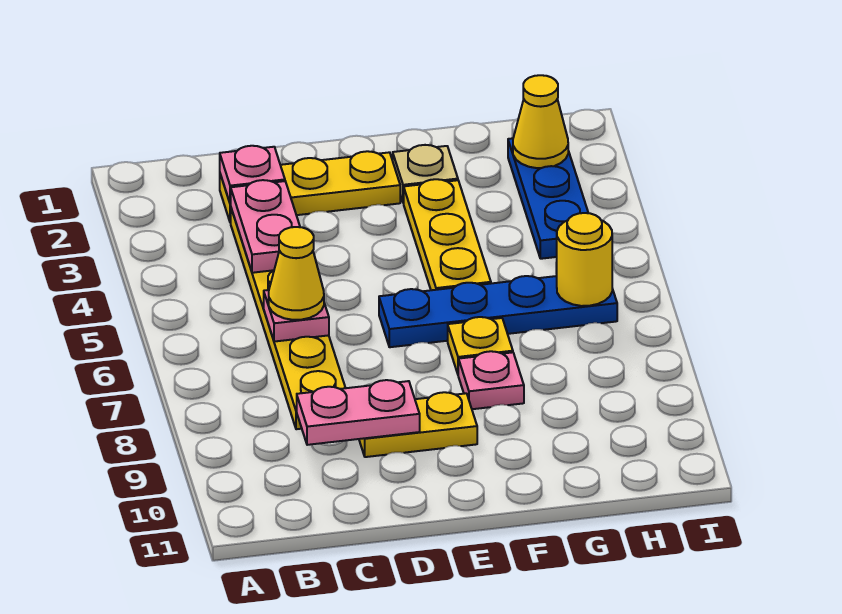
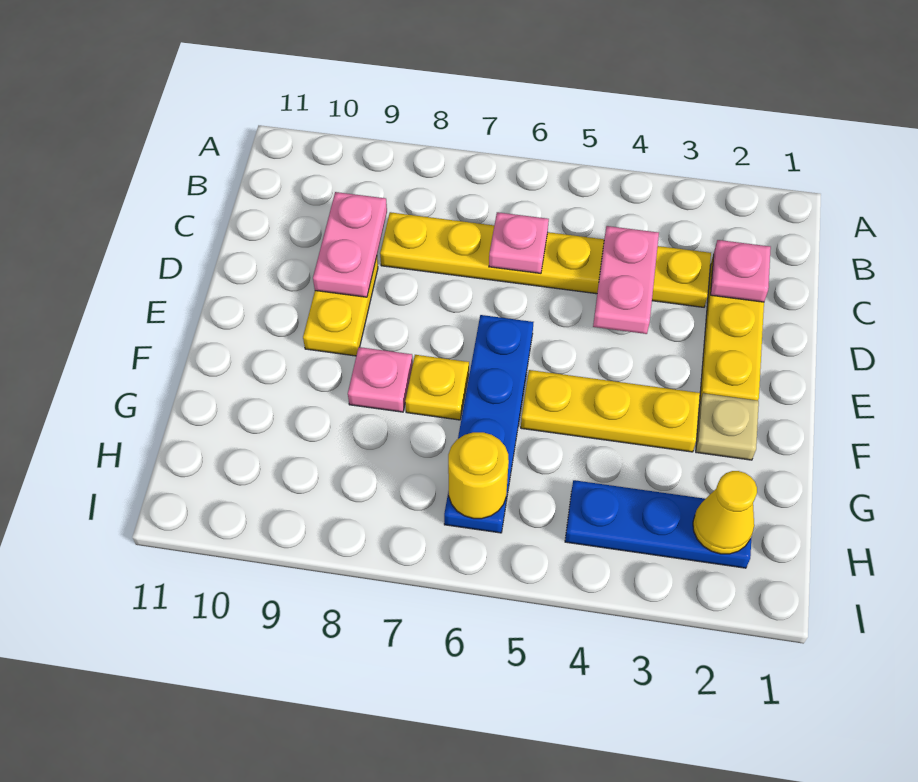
pink plate C3:C4 level 2 -> pink plate C4:D4 level 2
yellow cone C6 level 3 -> none

